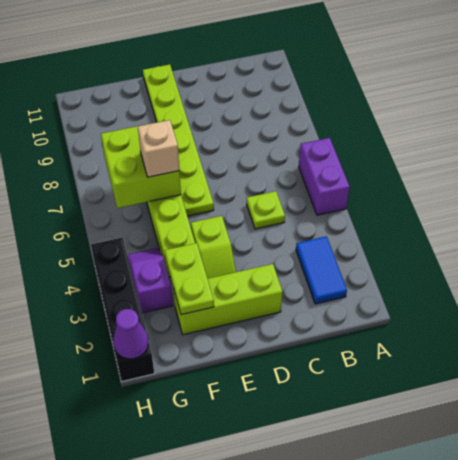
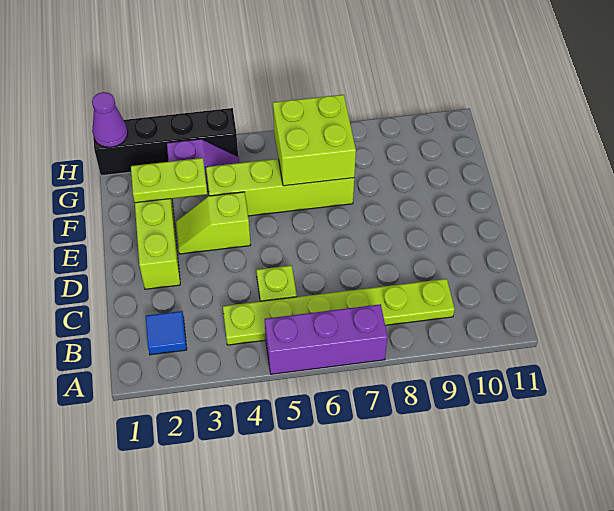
purple brick A5:A6 level 1 -> purple brick A5:A7 level 1
blue tile B2:B3 level 1 -> blue tile B2 level 1
lime plate E6:E11 level 1 -> lime plate B4:B9 level 1
tan brick F6 level 3 -> none

